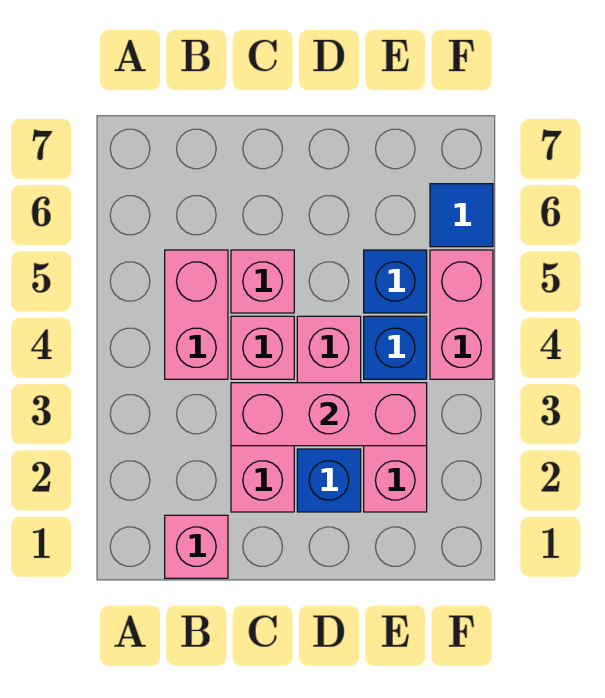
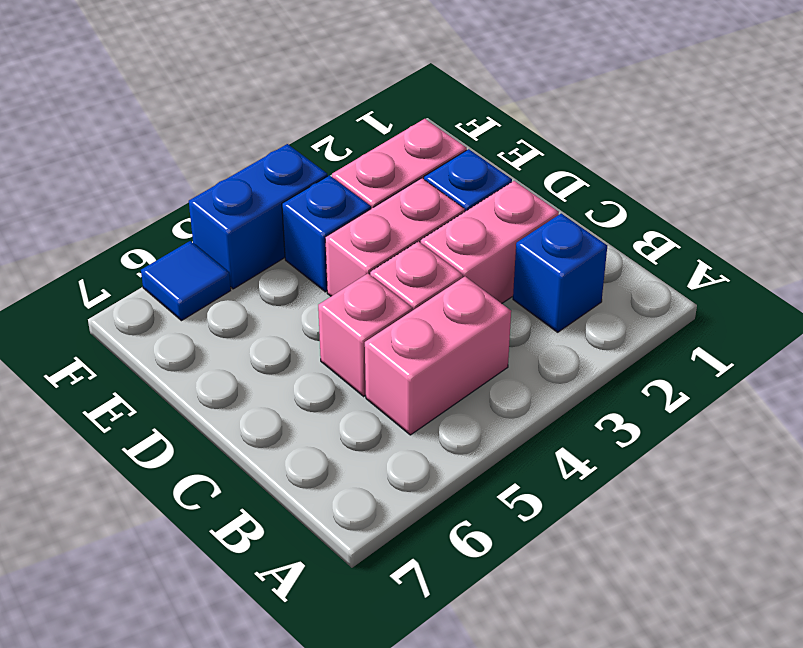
pink brick B1 level 1 -> none
pink brick C3:E3 level 2 -> none
blue brick E5 level 1 -> blue brick B2 level 1
pink brick F4:F5 level 1 -> blue brick F4:F5 level 1

